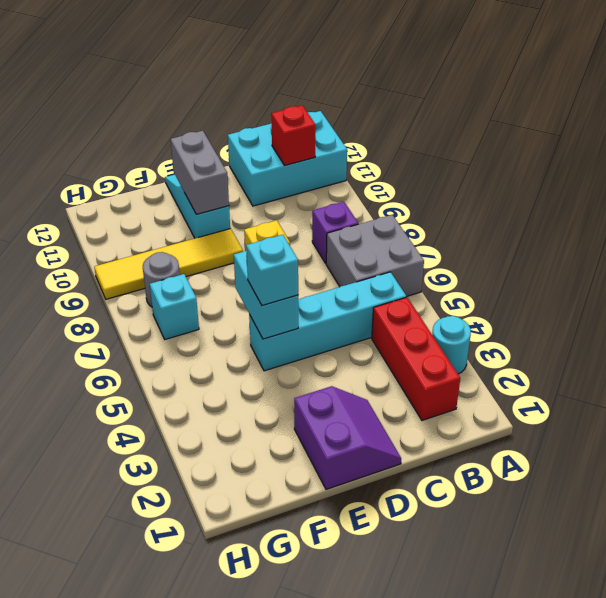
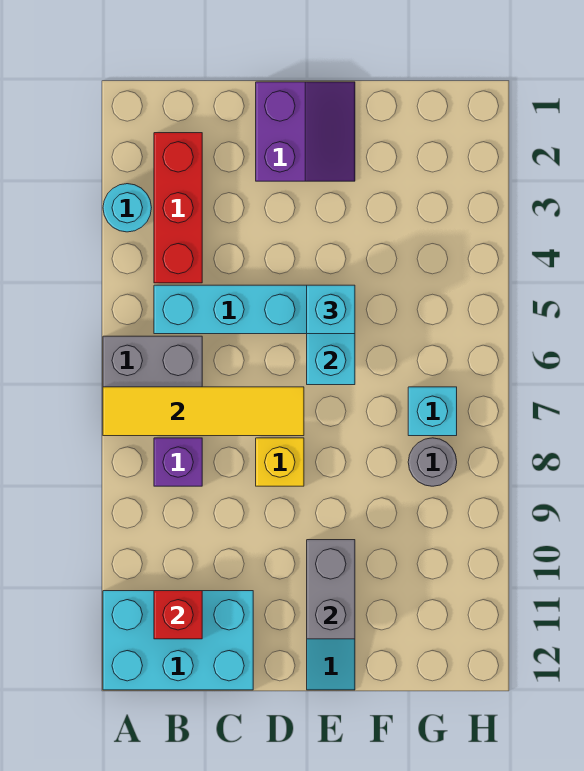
purple slope D1:E2 level 1 top E -> purple slope D1:E2 level 1 top D
yellow tile E9:H9 level 1 -> yellow tile A7:D7 level 2

